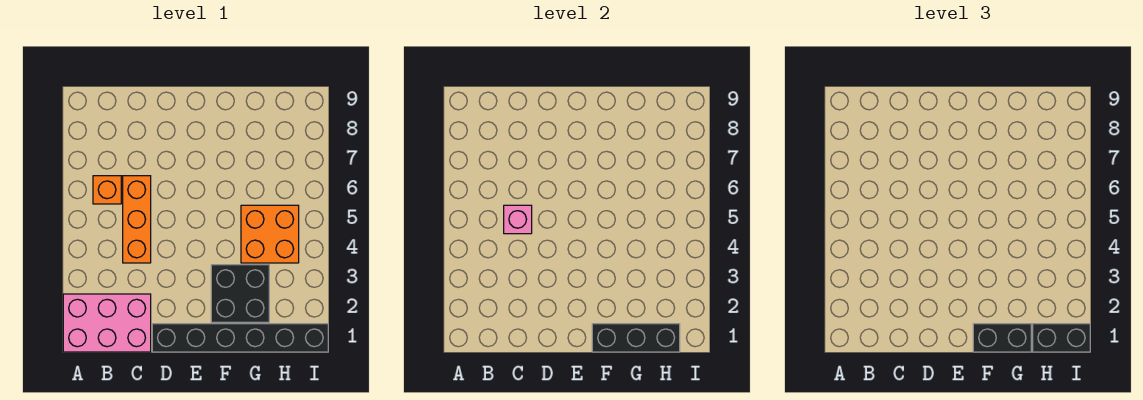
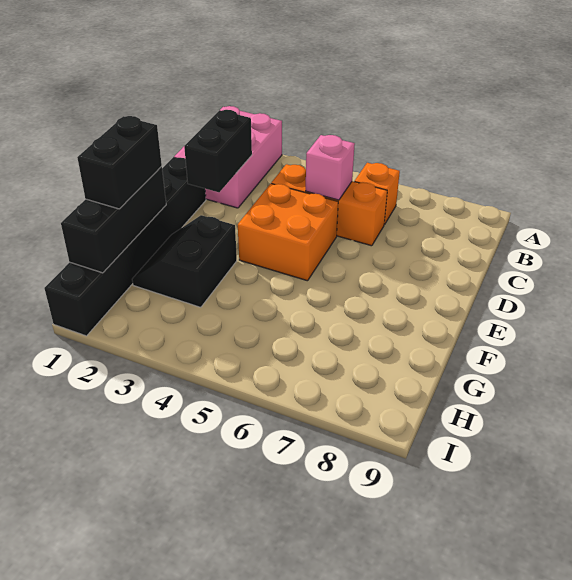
black brick F2:G3 level 1 -> black slope F2:G3 level 1 top 3
orange brick G4:H5 level 1 -> orange brick D4:E5 level 1
black brick H1:I1 level 3 -> black brick C2:D2 level 2

